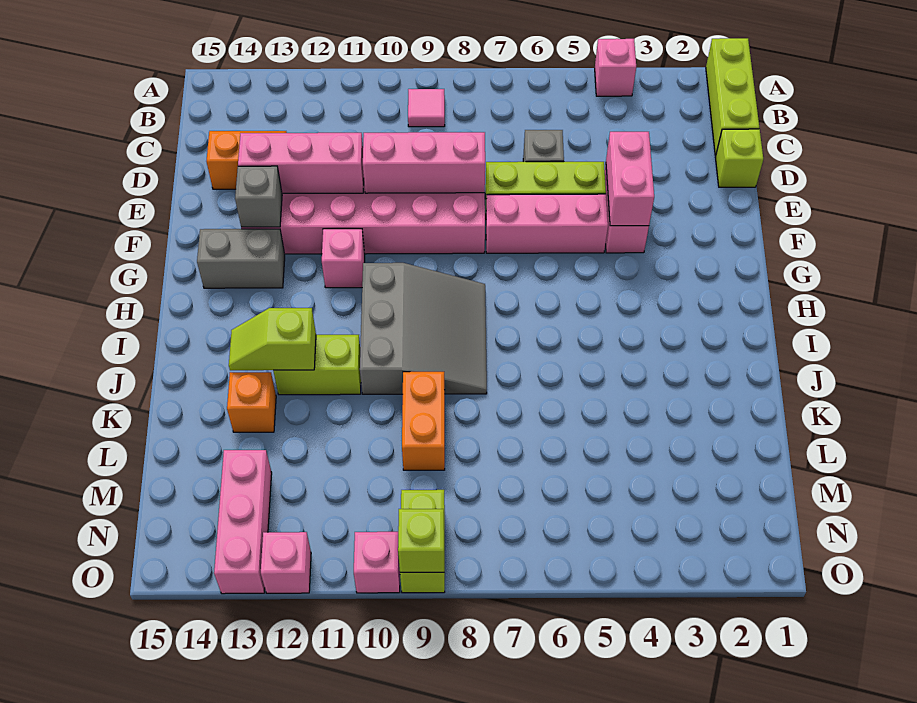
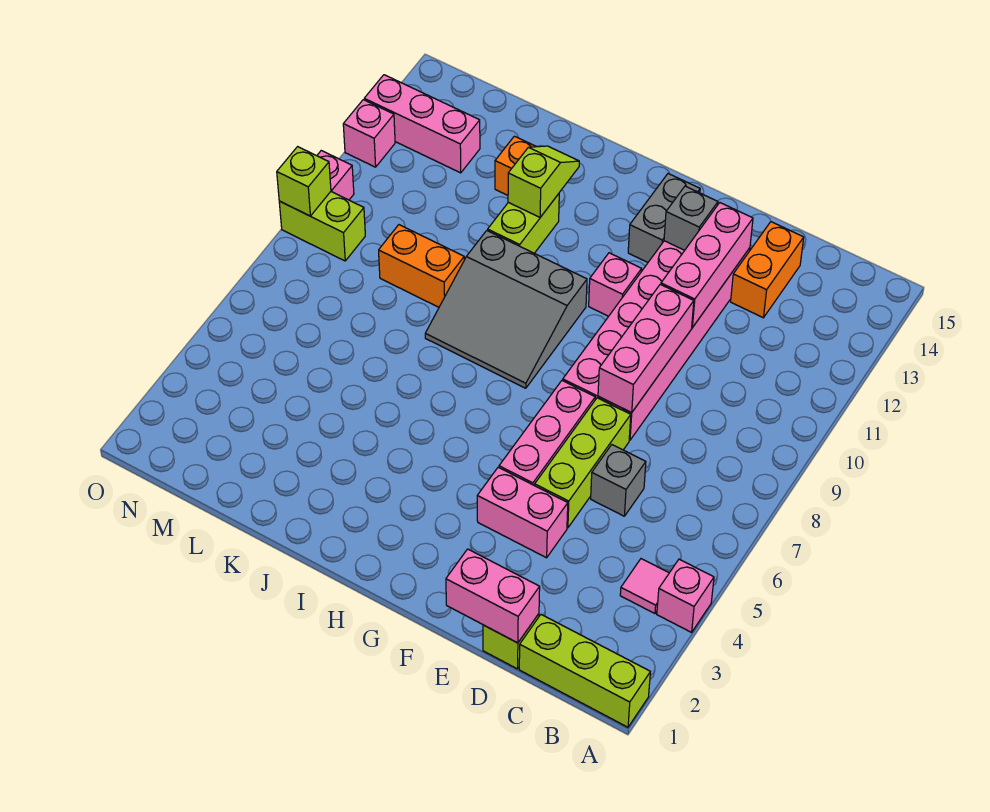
pink tile B9 level 1 -> pink tile B4 level 1
pink brick E4:F4 level 2 -> pink brick D1:E1 level 2

